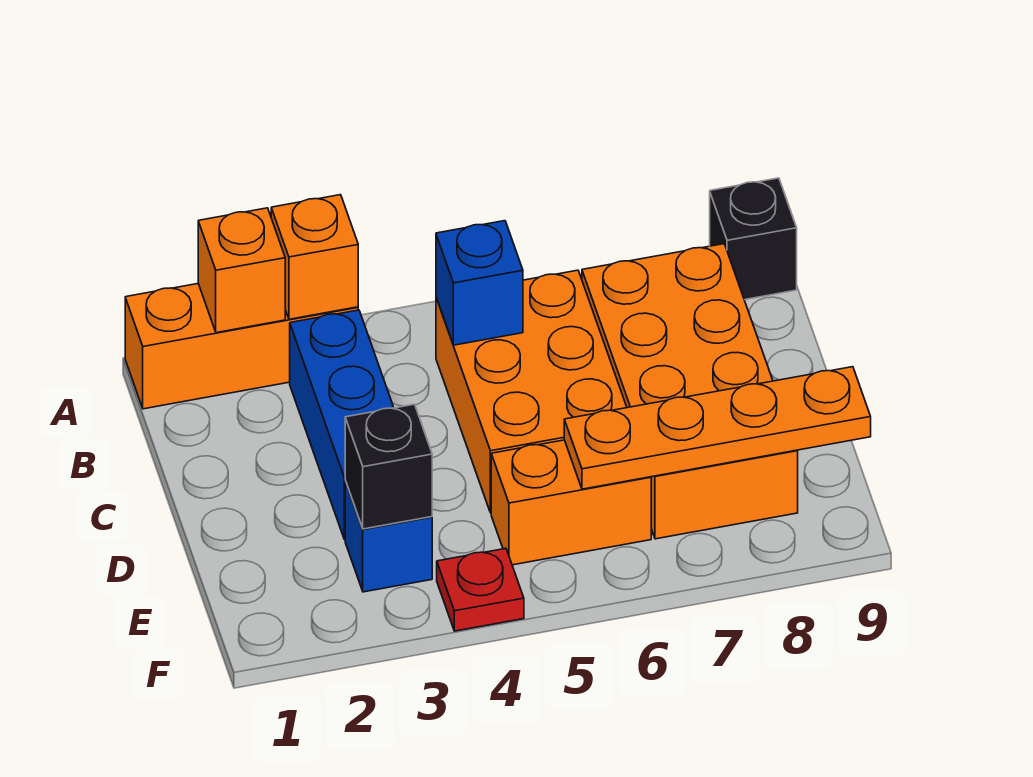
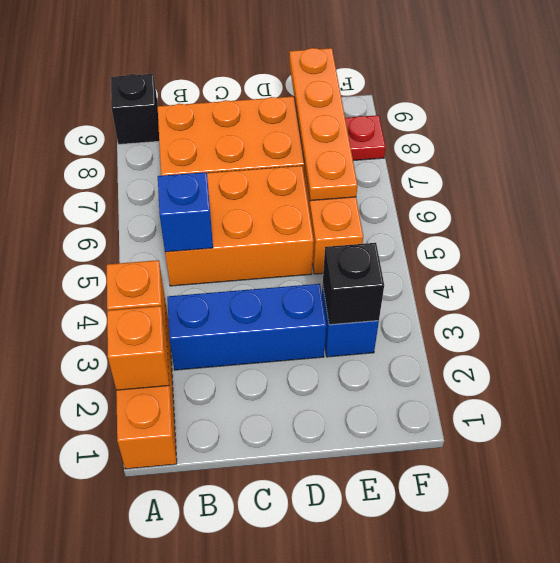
red plate F4 level 1 -> red plate F8 level 1

